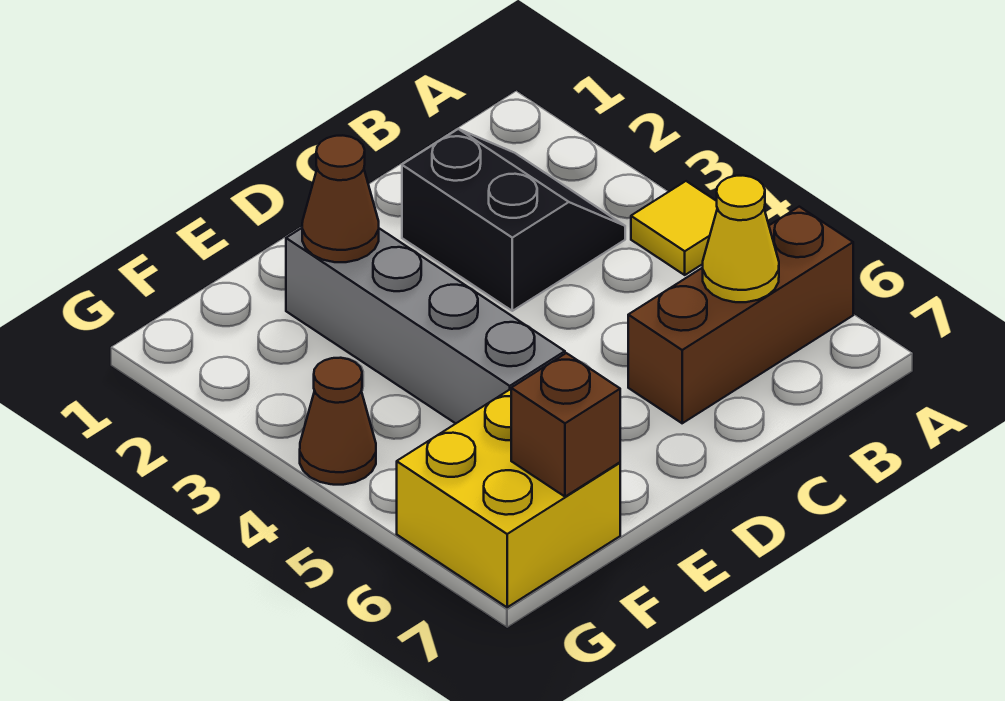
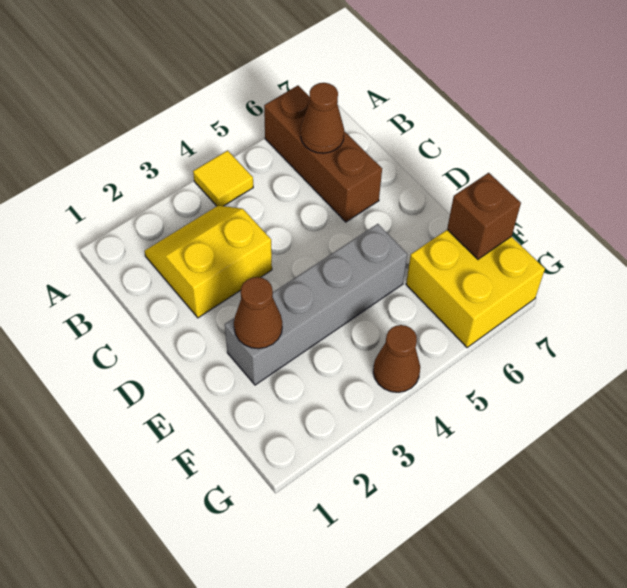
black slope B2:C3 level 1 top C -> yellow slope B2:C3 level 1 top C
yellow cone B6 level 2 -> brown cone B6 level 2

